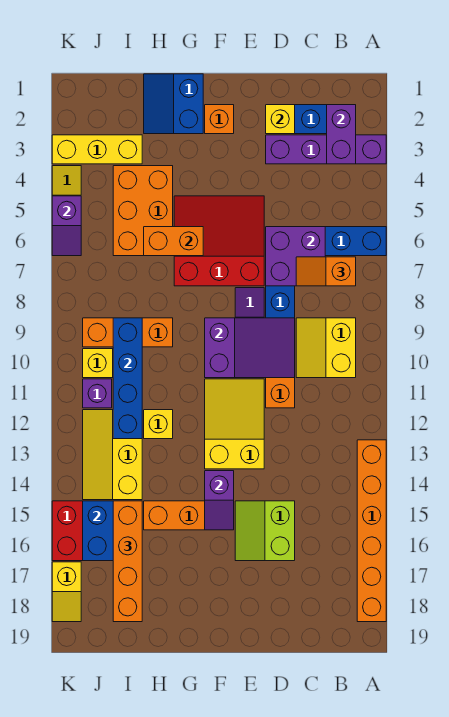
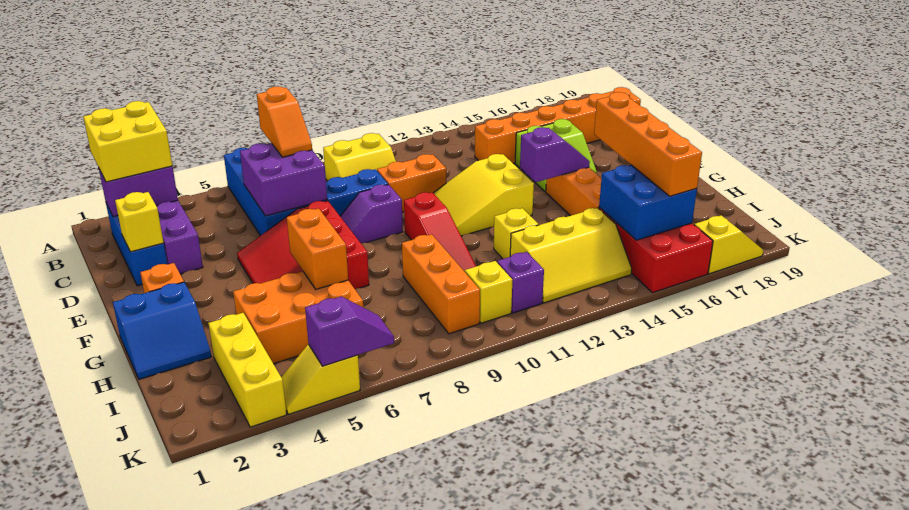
none -> yellow brick A2:B3 level 3
orange brick A13:A18 level 1 -> orange brick C14:C19 level 1
purple slope D9:F10 level 2 top F -> none
none -> red slope F10:H10 level 1 top F
blue brick I9:I12 level 2 -> none
orange brick I15:I18 level 3 -> orange brick G16:J16 level 3

